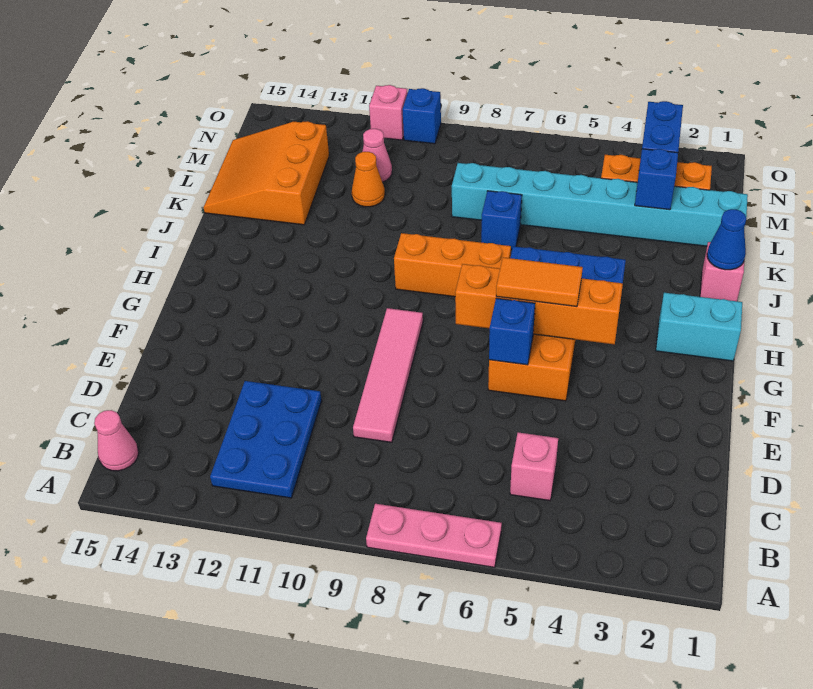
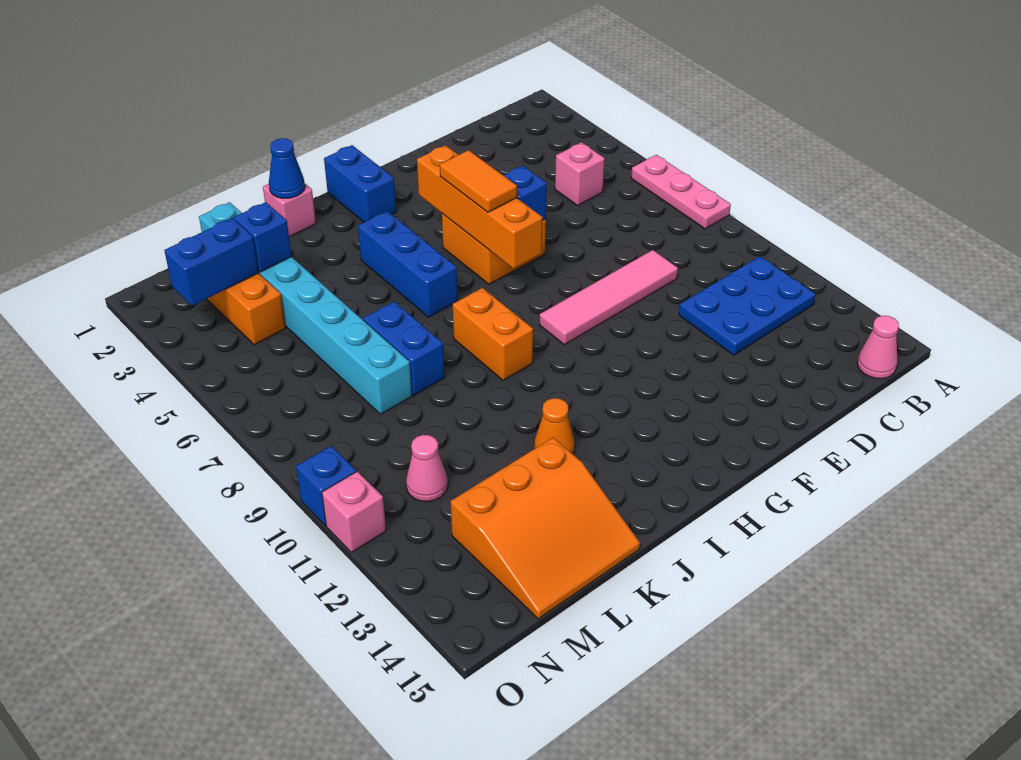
cyan brick H1:H2 level 1 -> blue brick H1:H2 level 1
orange brick I7:I9 level 1 -> orange brick I8:I9 level 1
blue brick K7 level 1 -> blue brick K7:K8 level 1
orange cone L11 level 1 -> orange cone J12 level 1

